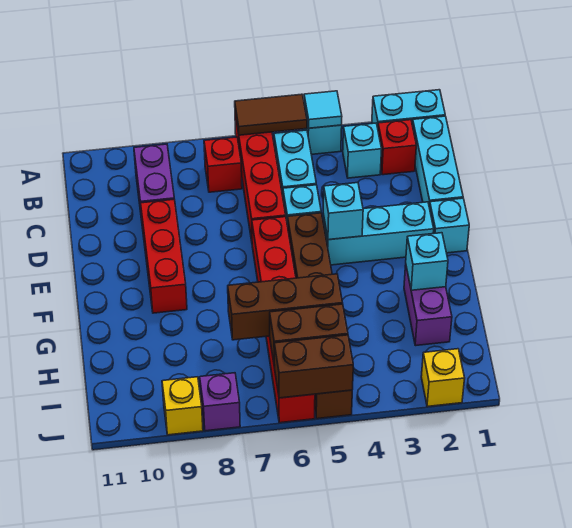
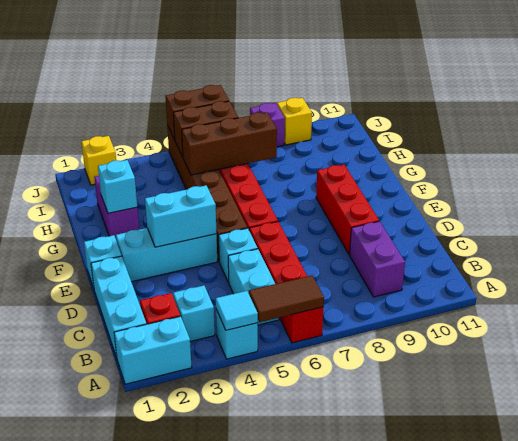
red brick B7 level 1 -> none
cyan brick E4 level 2 -> cyan brick E3:E4 level 2

